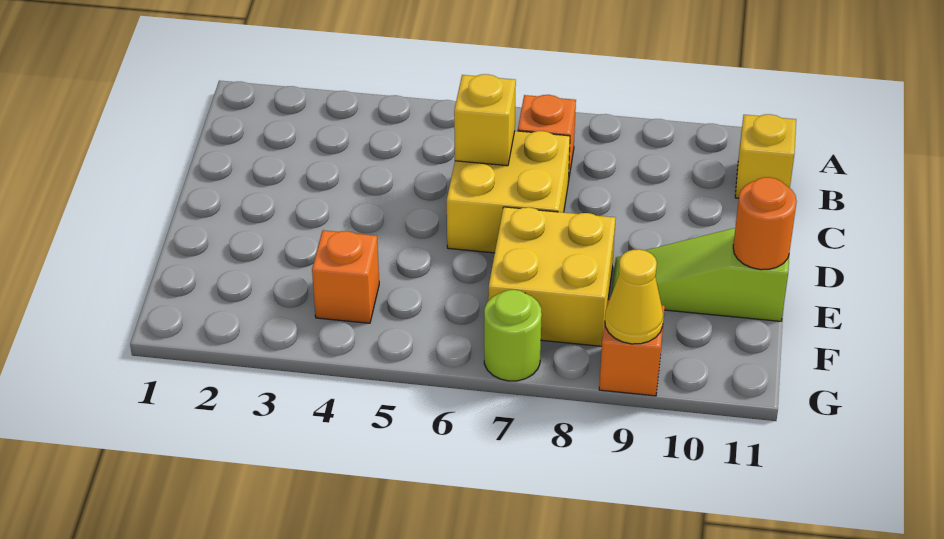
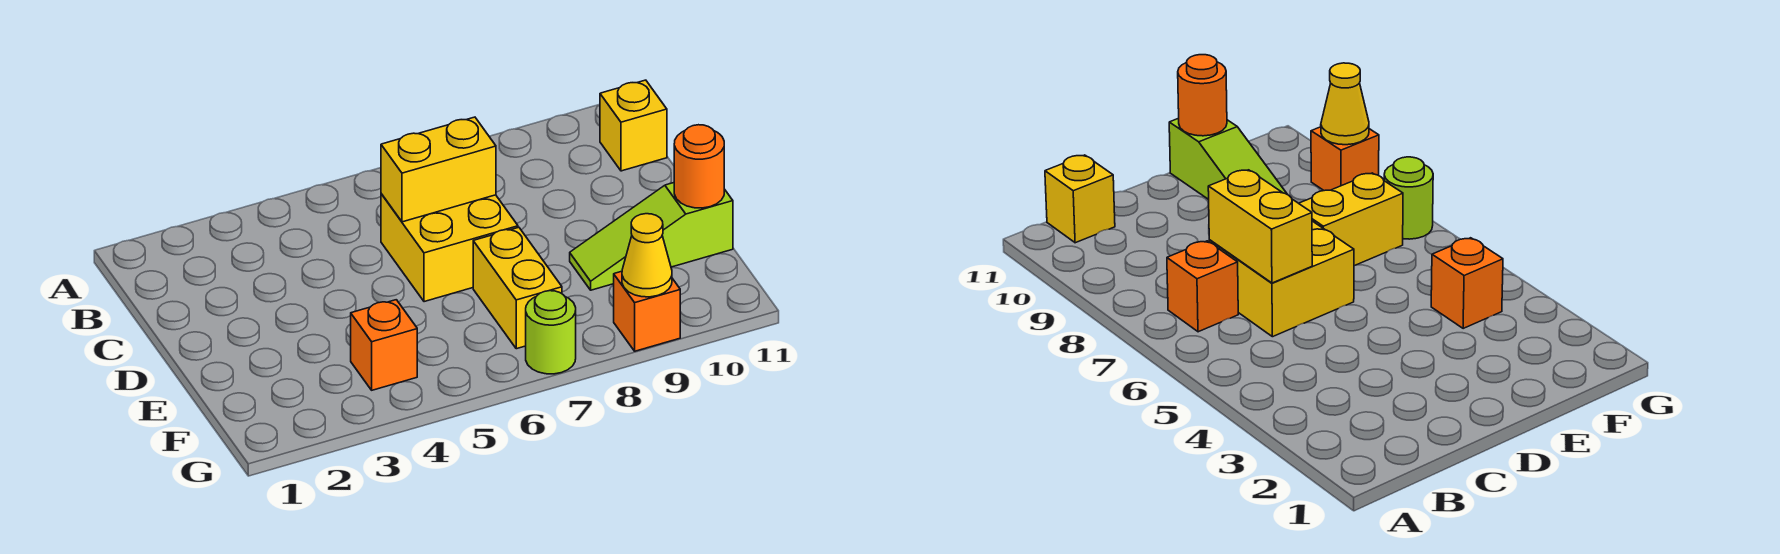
yellow brick C6 level 2 -> yellow brick C6:C7 level 2
yellow brick E7:F8 level 1 -> yellow brick E7:F7 level 1

